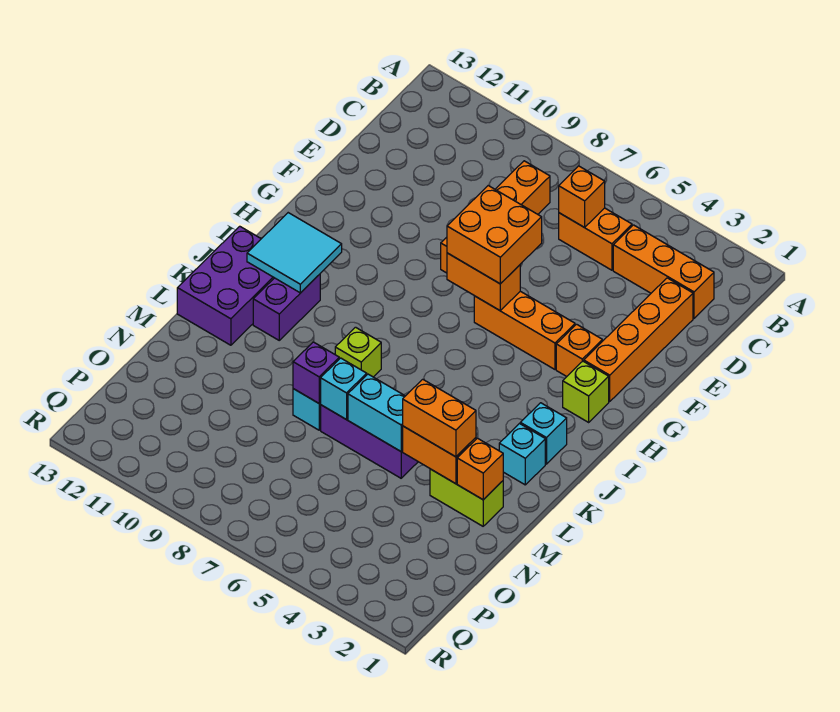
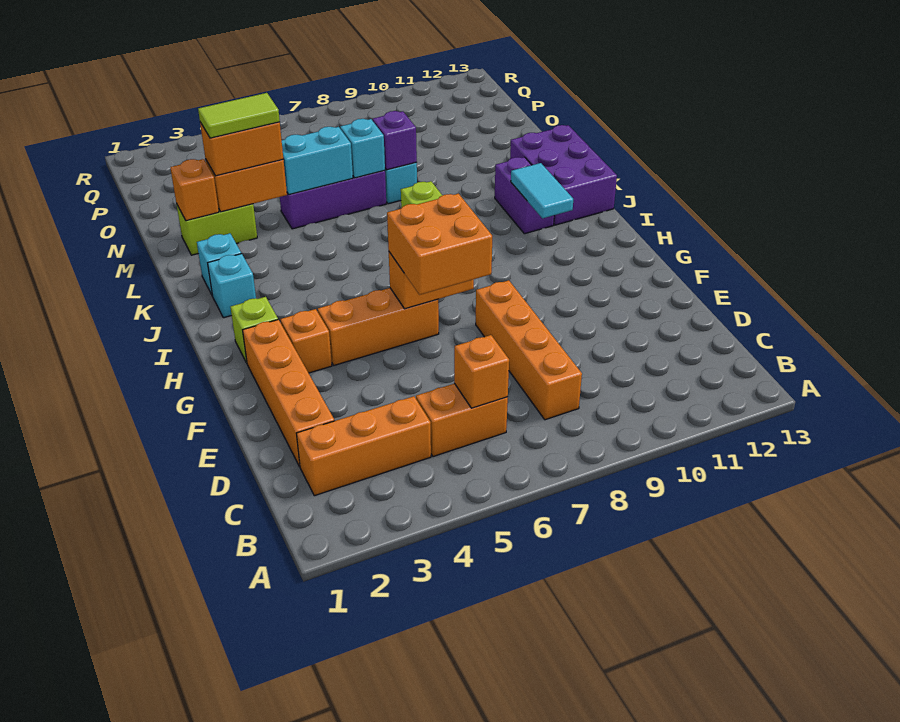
cyan tile I11:J12 level 2 -> cyan tile I11:J11 level 2
none -> lime tile M3:M4 level 4

